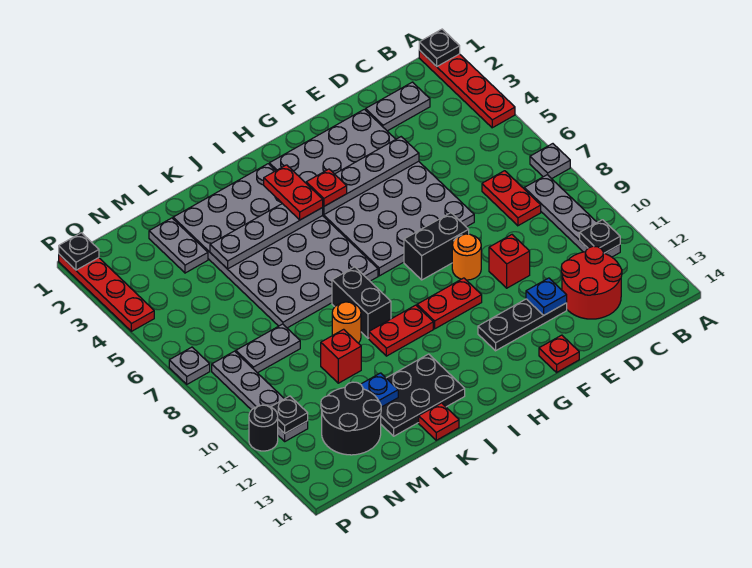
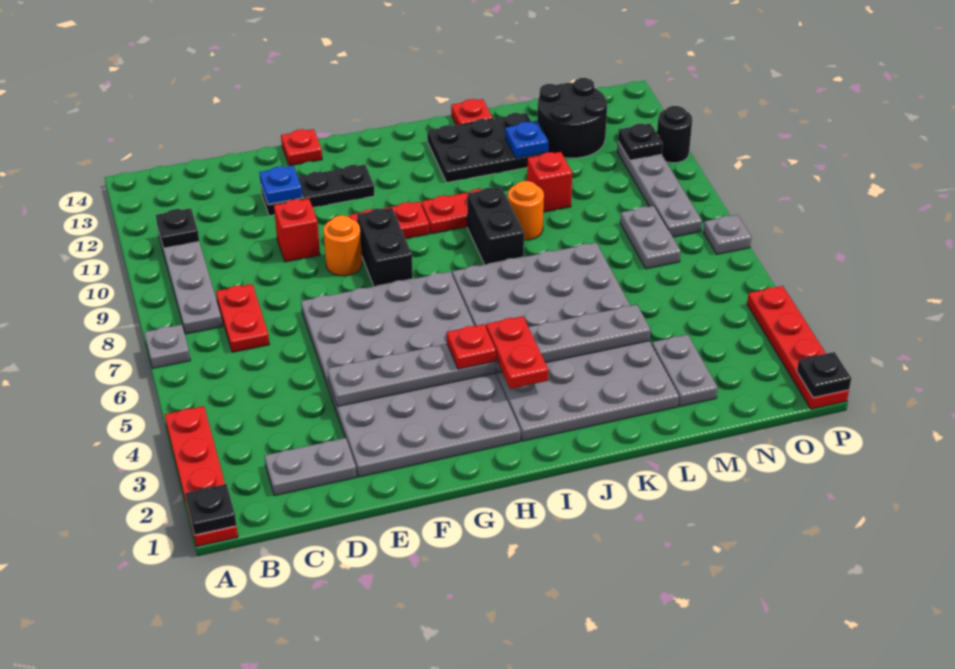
red round brick C12:D13 level 1 -> none
black brick F8:G8 level 1 -> black brick G8:G9 level 1
grey plate M8:N8 level 1 -> grey plate N7:N8 level 1

